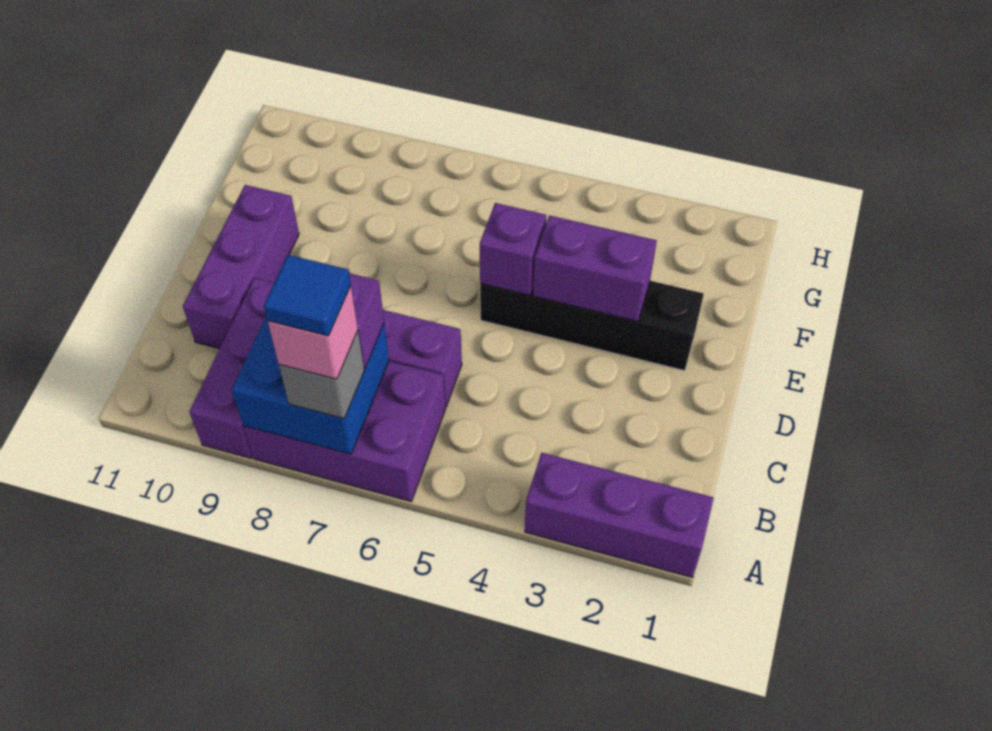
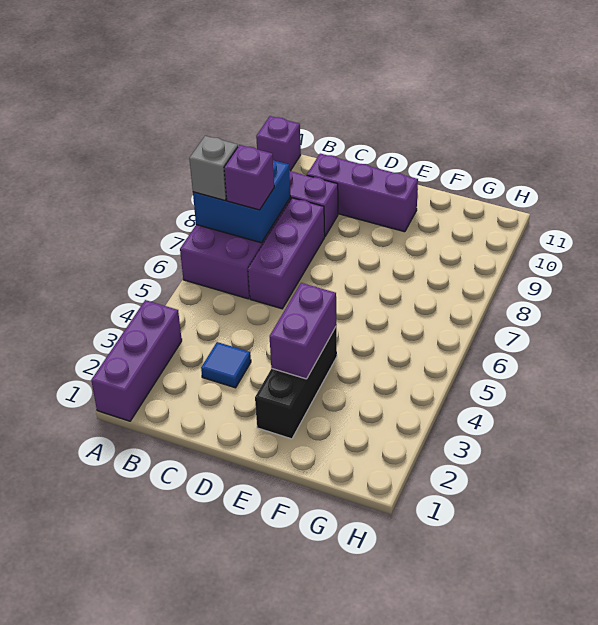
pink brick A7 level 4 -> none
blue tile A7 level 5 -> blue tile C3 level 1
black brick E2:E5 level 1 -> black brick E2:E4 level 1
purple brick E5 level 2 -> purple brick A11 level 1

